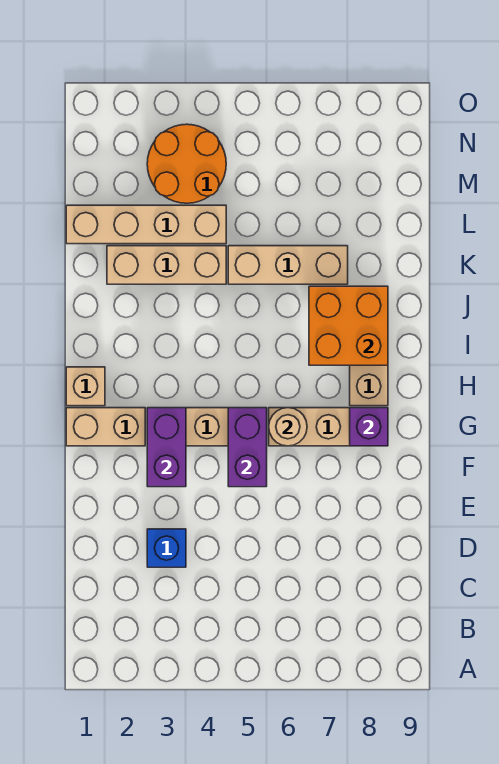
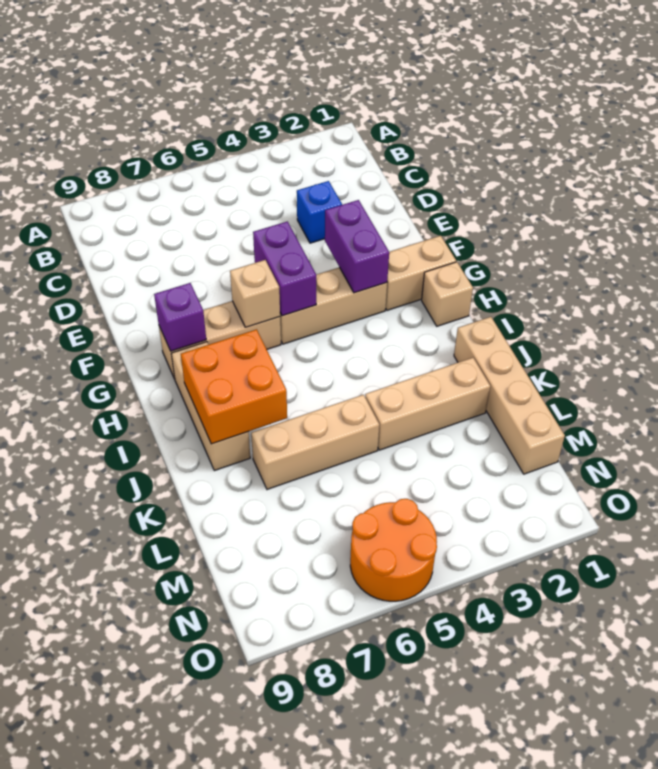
tan round brick G6 level 2 -> tan brick G6 level 2
tan brick L1:L4 level 1 -> tan brick J1:M1 level 1
orange round brick M3:N4 level 1 -> orange round brick N5:O6 level 1

